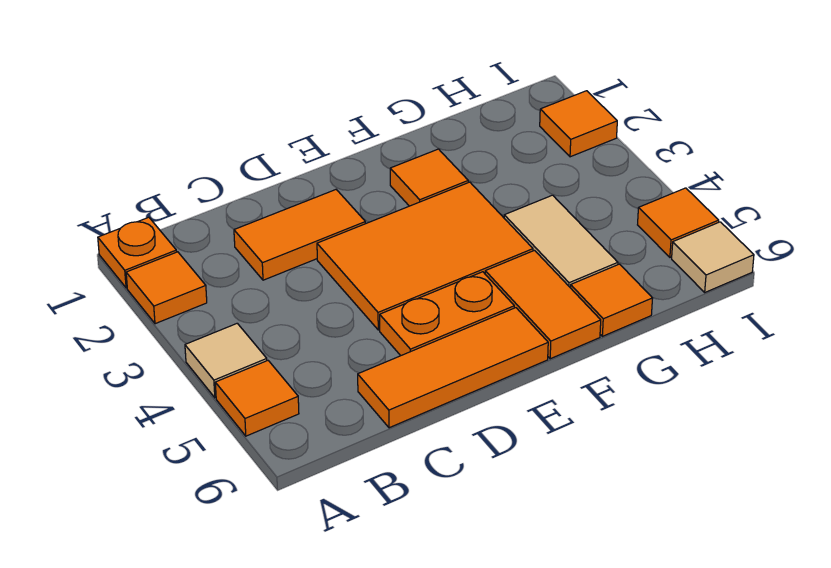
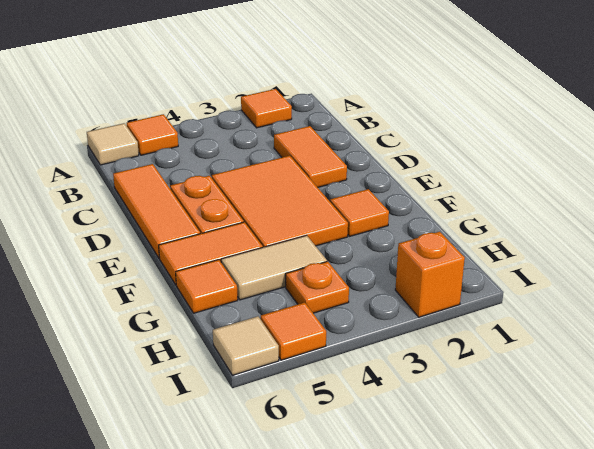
orange plate A1 level 1 -> orange plate H4 level 1
tan tile A4 level 1 -> tan tile A6 level 1
orange tile I2 level 1 -> orange brick I2 level 1

